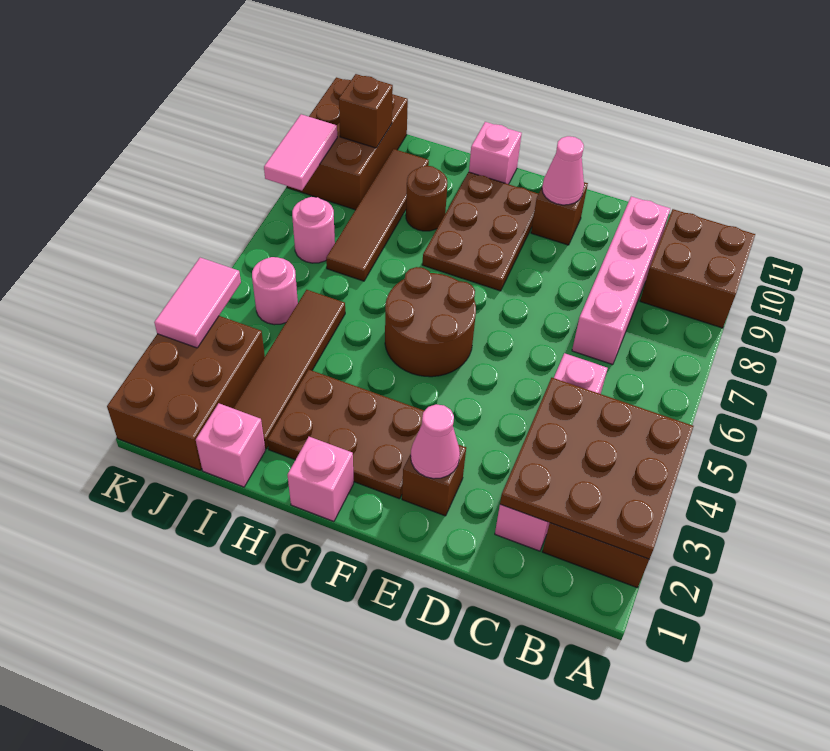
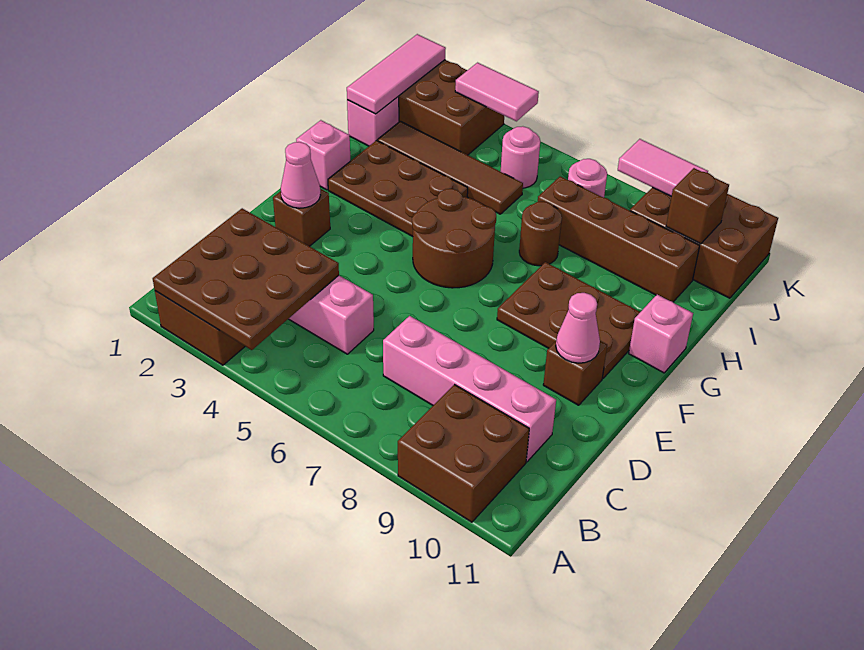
brown plate F2:H3 level 1 -> brown plate G2:H4 level 1
brown round brick H9 level 1 -> brown round brick H7 level 1
none -> pink tile I1:K1 level 2
brown tile I7:I10 level 1 -> brown brick I7:I10 level 1

